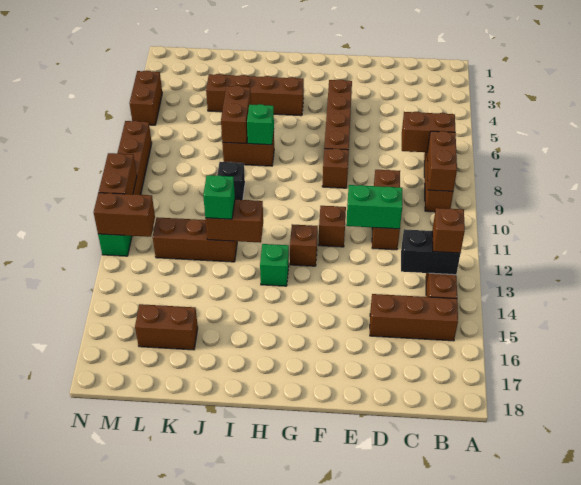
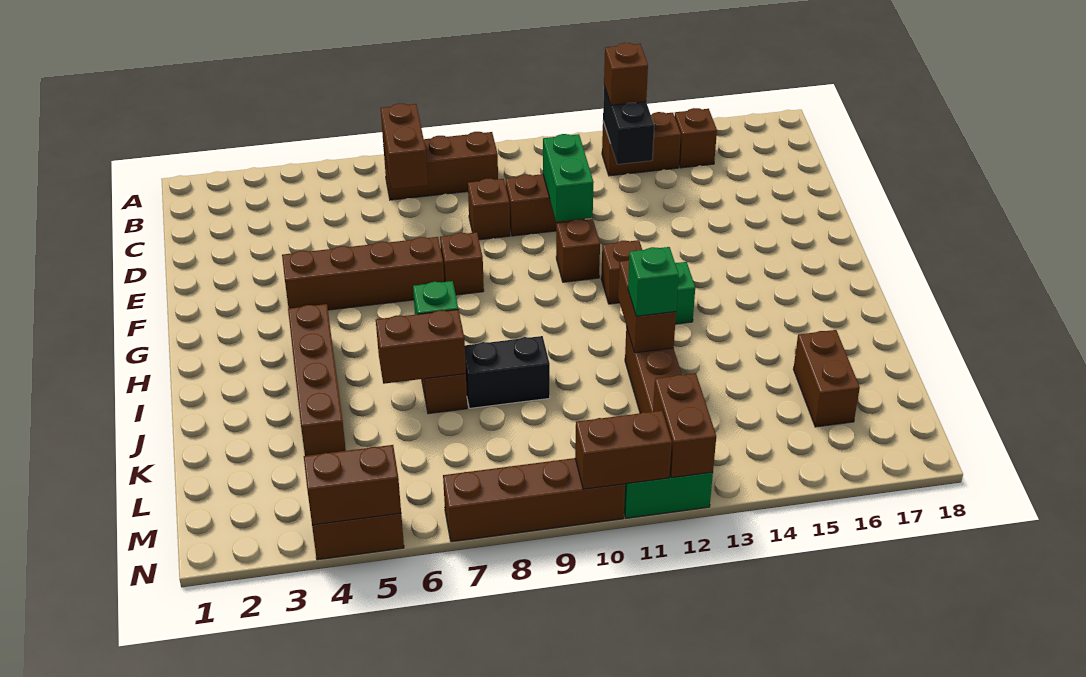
brown brick B8:B9 level 2 -> brown brick N4:N5 level 2
brown brick B15:D15 level 1 -> brown brick B15 level 1
black brick J9 level 1 -> black brick J8:J9 level 1

